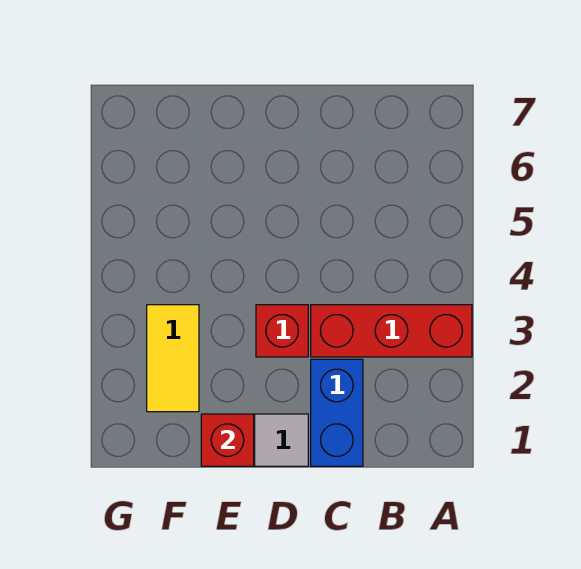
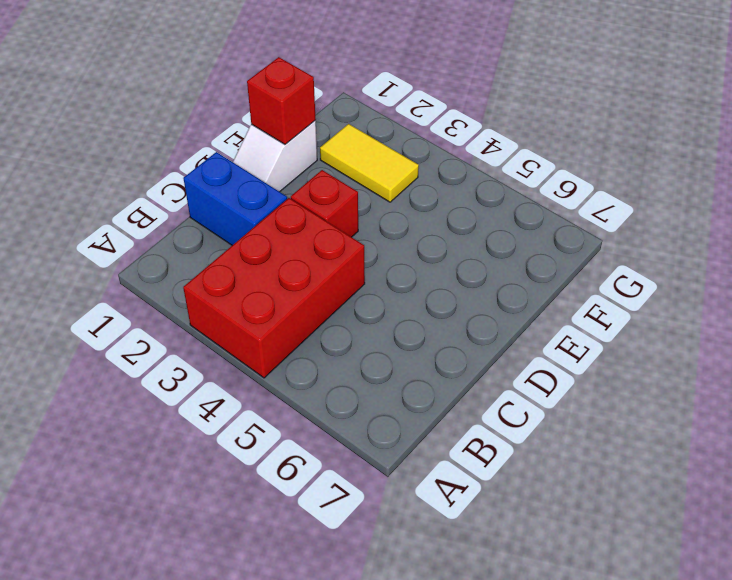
red brick A3:C3 level 1 -> red brick A3:C4 level 1

